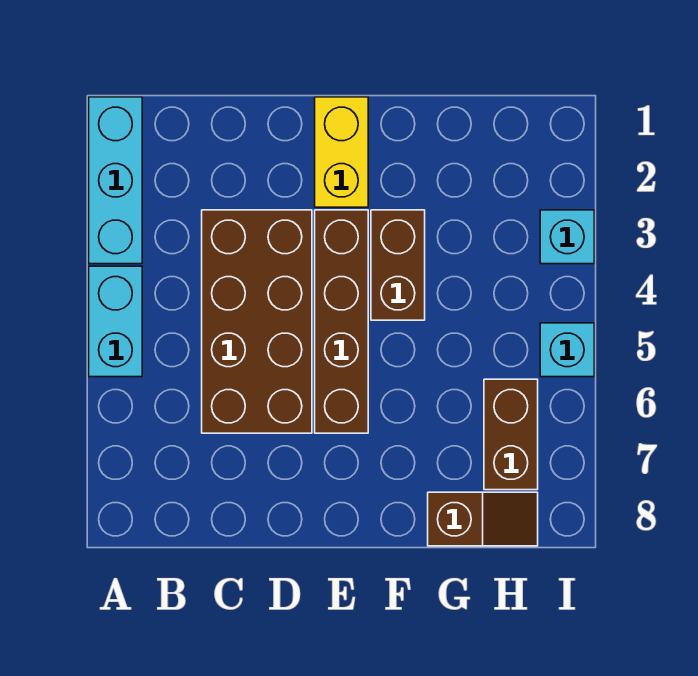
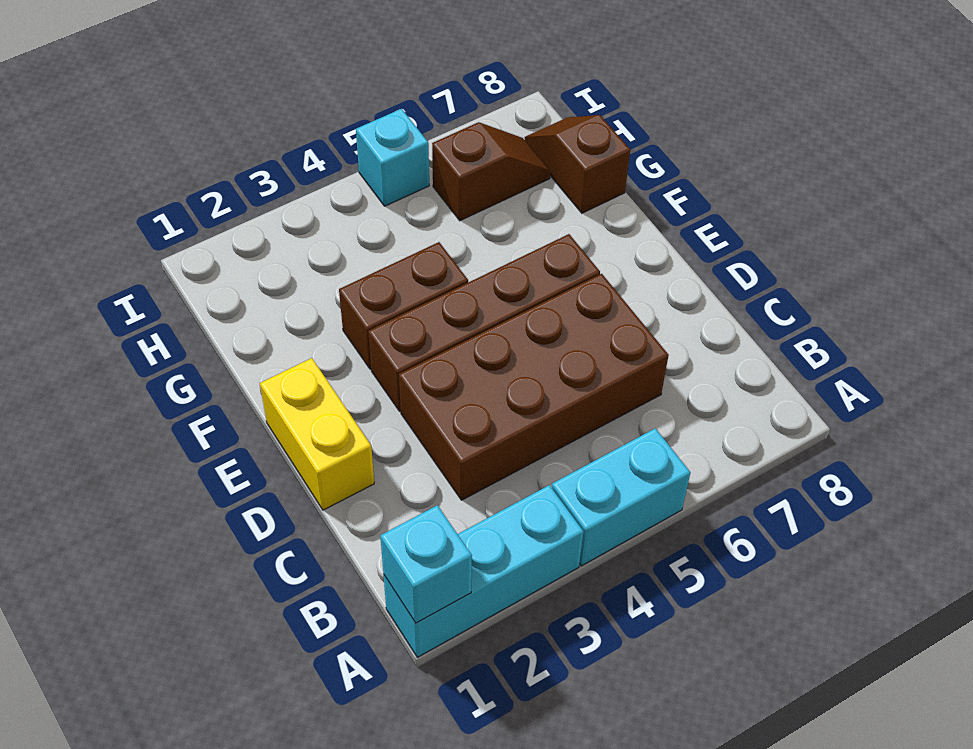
yellow brick E1:E2 level 1 -> yellow brick D1:E1 level 1
brown brick H6:H7 level 1 -> brown slope H6:H7 level 1 top 6
cyan brick I3 level 1 -> cyan brick A1 level 2

